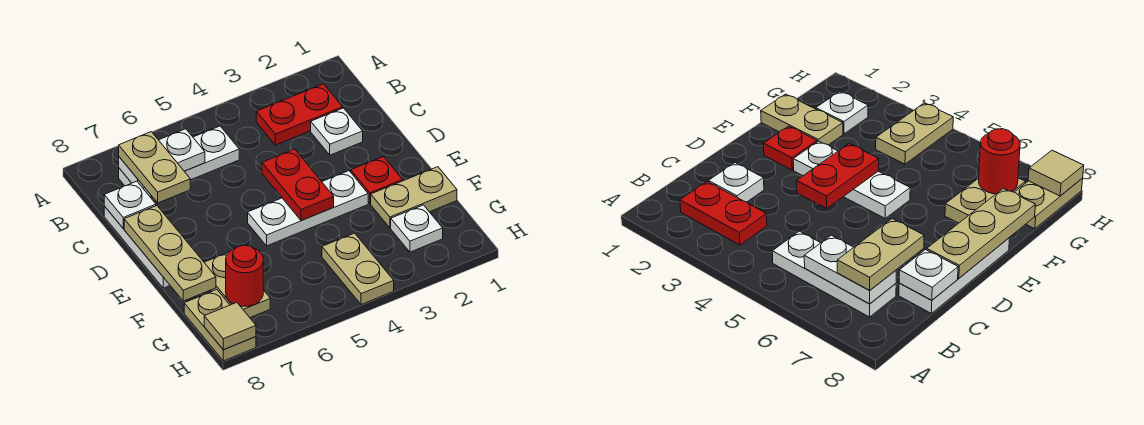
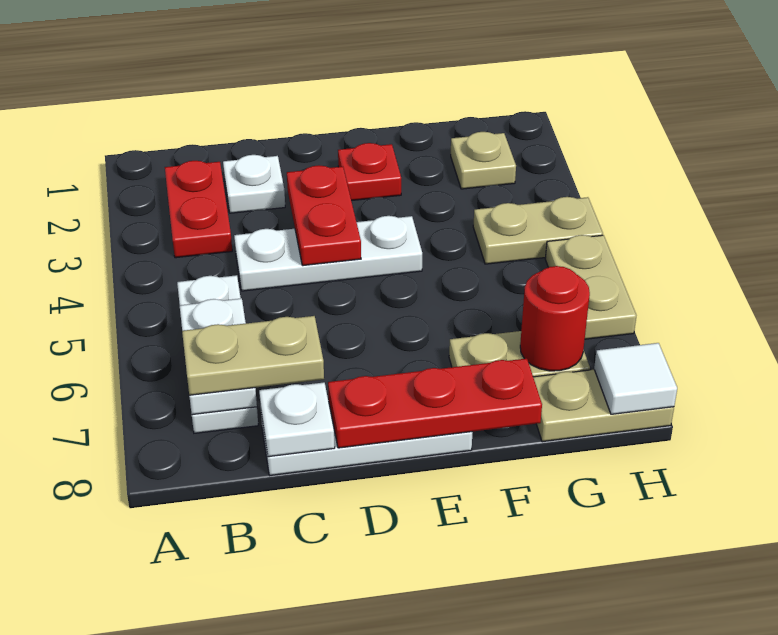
red plate D4:E4 level 2 -> red plate D3:D4 level 2
tan plate D8:F8 level 2 -> red plate D8:F8 level 2
white plate E3:E5 level 1 -> white plate C4:E4 level 1
tan plate F1:F2 level 1 -> tan plate H5:H6 level 1
white plate G2 level 1 -> tan plate G2 level 1
tan tile H8 level 2 -> white tile H8 level 2

